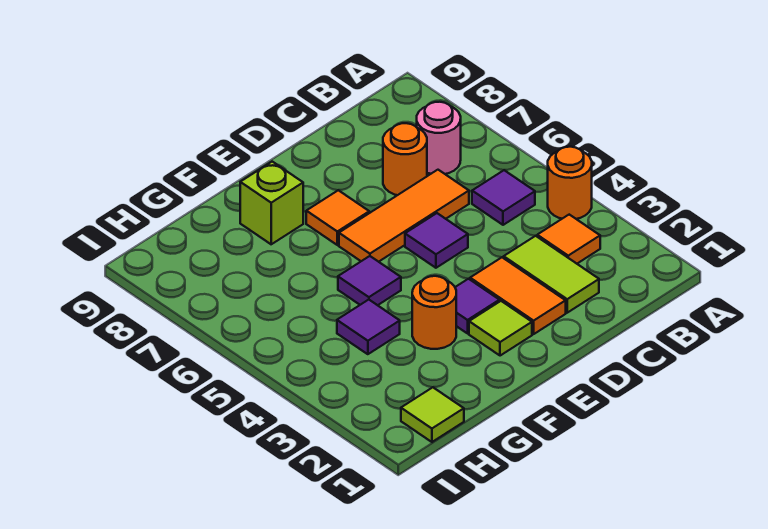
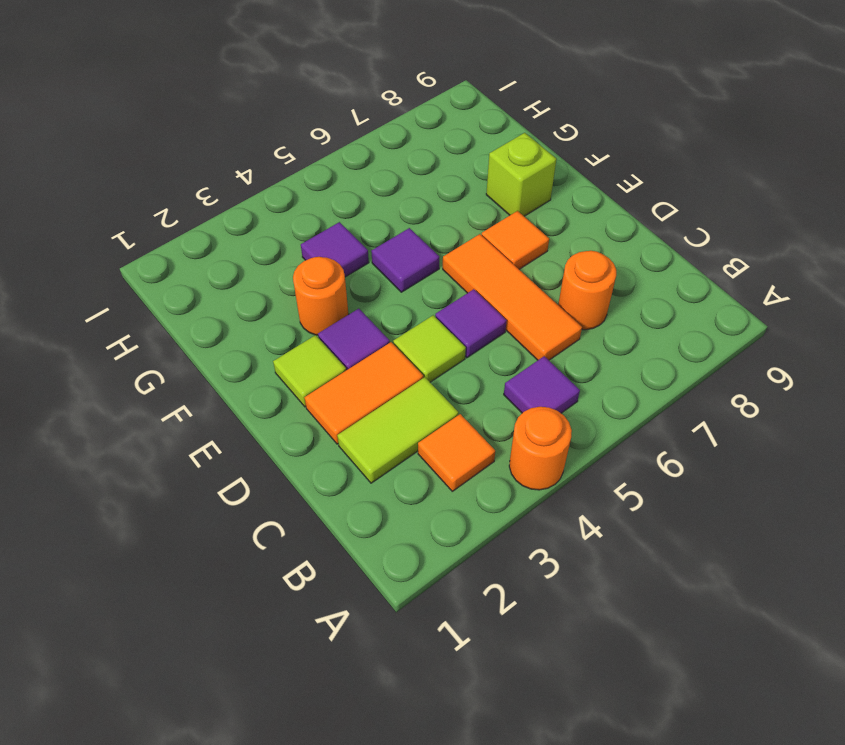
pink round brick B7 level 1 -> none
lime tile H1 level 1 -> lime tile D4 level 1

